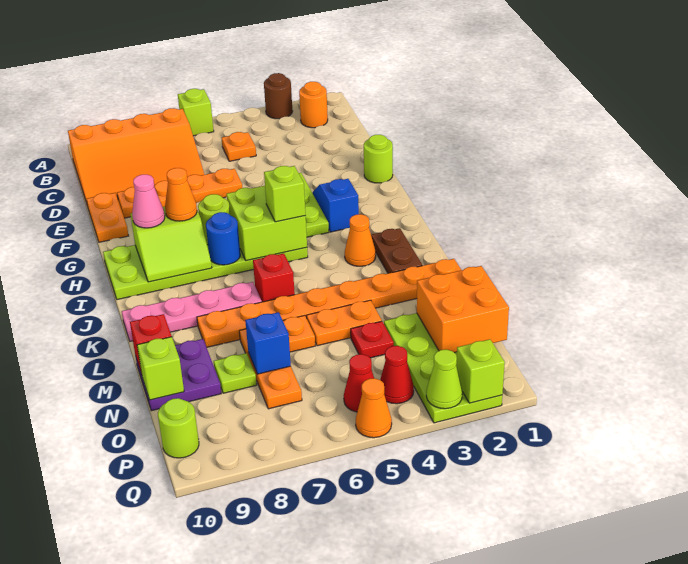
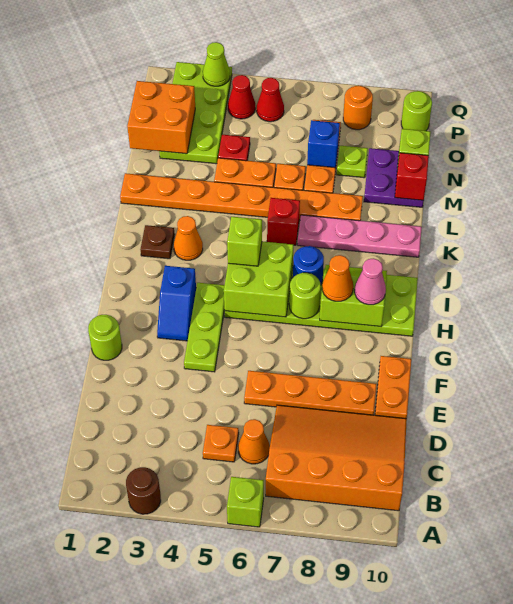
orange round brick B2 level 1 -> orange round brick P8 level 1
brown plate J2:K2 level 1 -> brown plate J2 level 1
lime brick Q2 level 2 -> none
orange cone Q5 level 1 -> orange cone C6 level 1

